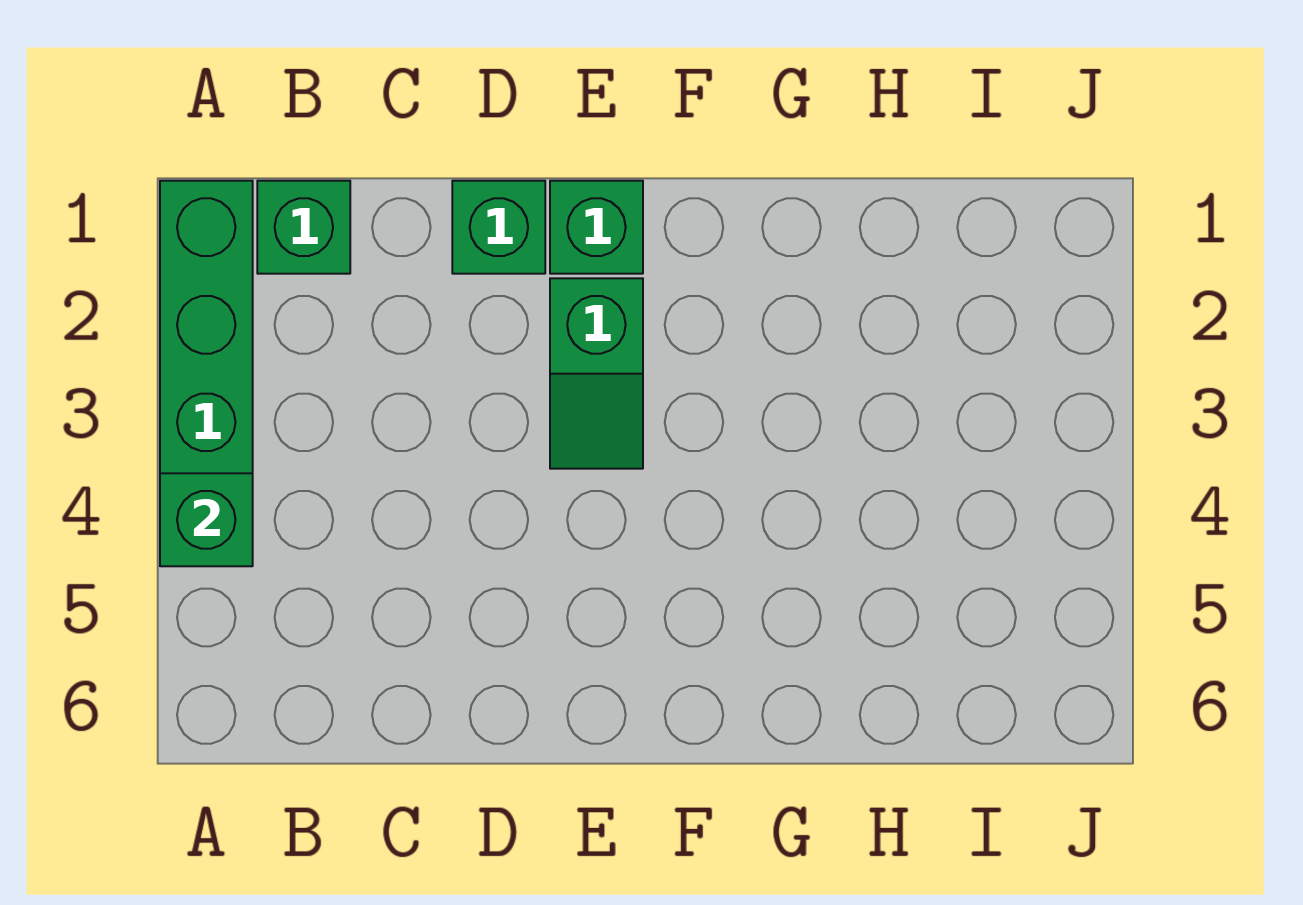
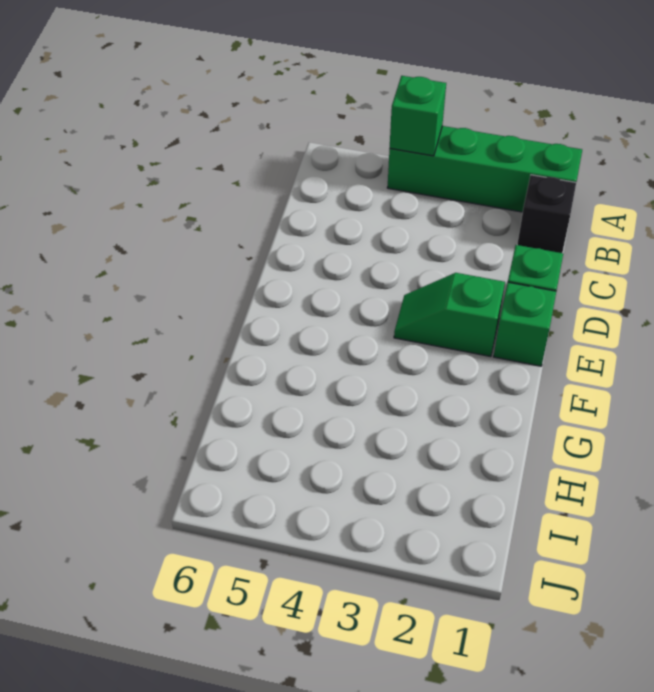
green brick B1 level 1 -> black brick B1 level 1

